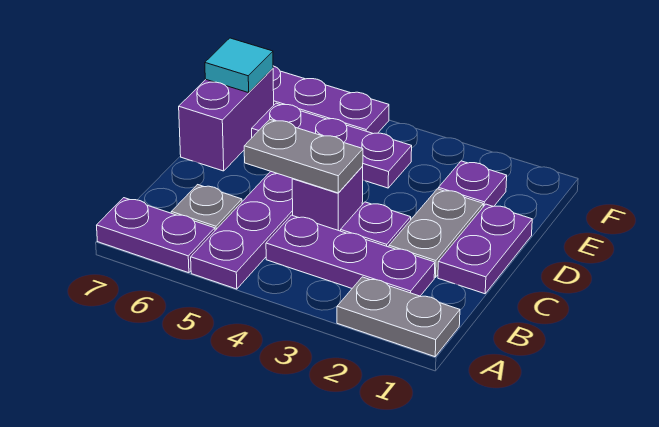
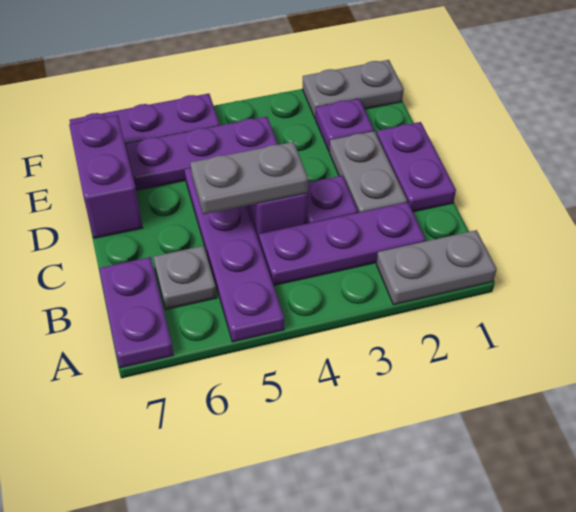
purple plate A6:A7 level 1 -> purple plate A7:B7 level 1
cyan tile E7 level 2 -> none
none -> grey plate F1:F2 level 1

